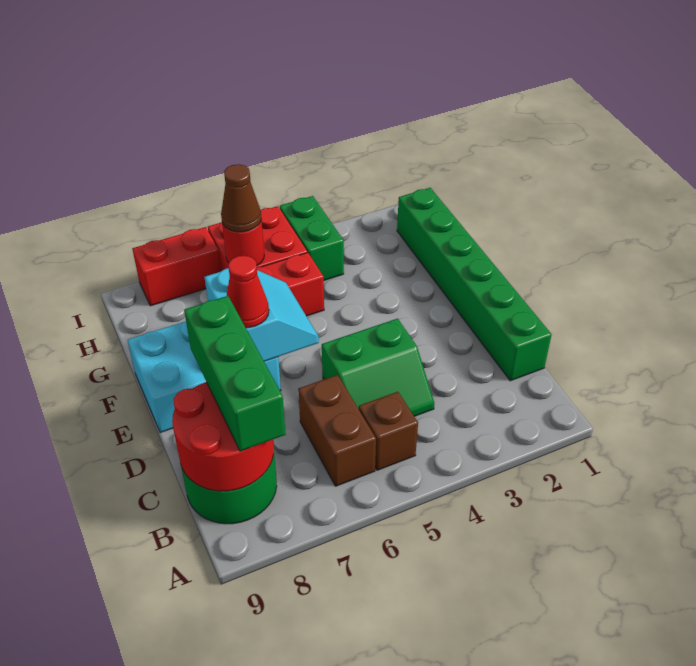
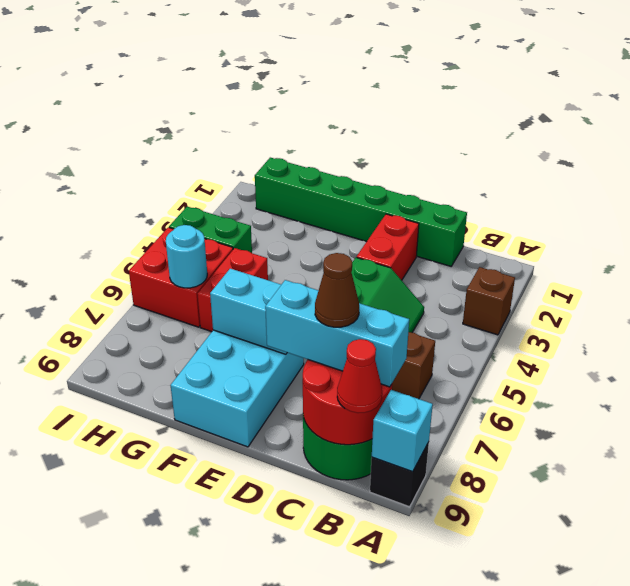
none -> black brick A9 level 1
none -> cyan brick A9 level 2
brown brick B5 level 1 -> brown brick A3 level 1
green brick B8:D8 level 3 -> cyan brick B8:D8 level 3
red cone E7 level 3 -> red cone B9 level 3
red round brick H6 level 2 -> cyan round brick H6 level 2
brown cone H6 level 3 -> brown cone C8 level 4
red brick I7:I8 level 1 -> red brick D2:D3 level 1

